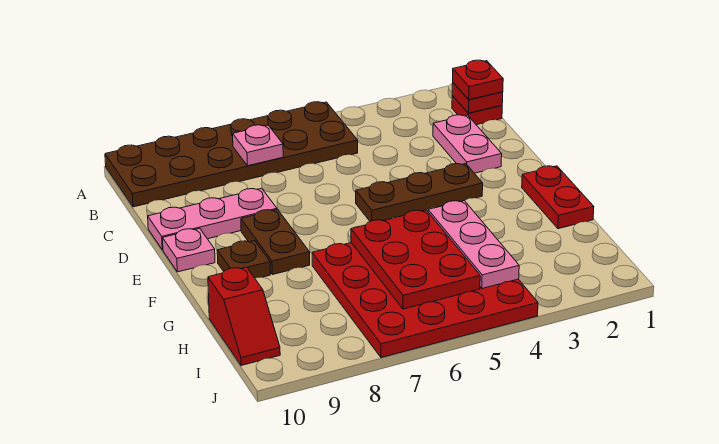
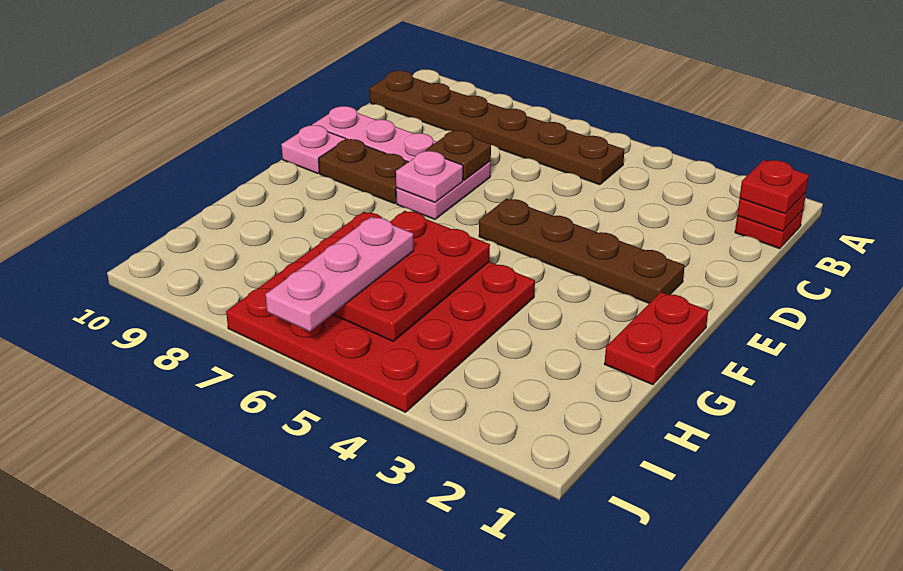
brown plate A5:B10 level 1 -> brown plate B5:B10 level 1
pink plate B7 level 2 -> pink plate E7 level 2
pink plate C2:D2 level 1 -> pink plate D7:E7 level 1
brown plate E3:E5 level 1 -> brown plate E2:E5 level 1
brown plate E8:F8 level 1 -> brown plate E8:E9 level 1
brown plate F9 level 1 -> brown plate D7 level 2
pink plate G4:I4 level 2 -> pink plate H6:J6 level 3
red slope H10:I10 level 1 top H -> none

